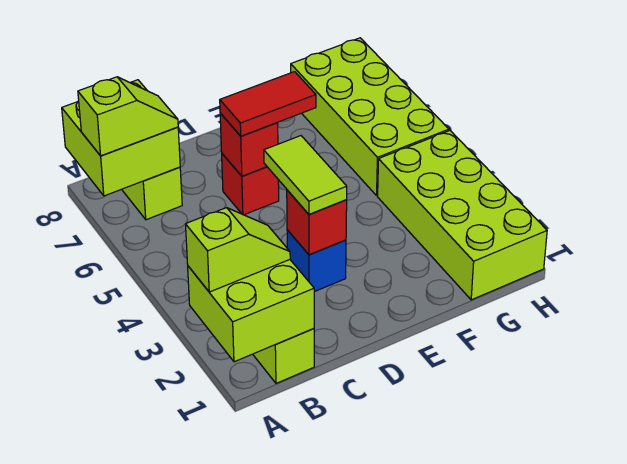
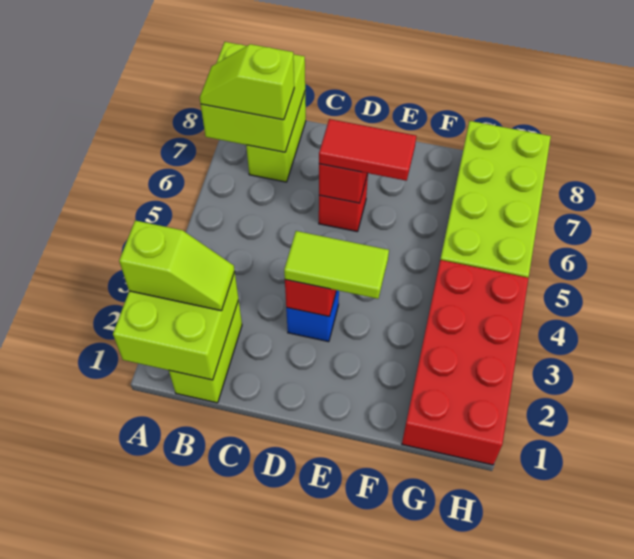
lime slope A7:B7 level 3 top A -> lime slope A7:B7 level 3 top B
lime tile D3:D4 level 3 -> lime tile D3:E3 level 3
lime brick G1:H4 level 1 -> red brick G1:H4 level 1

